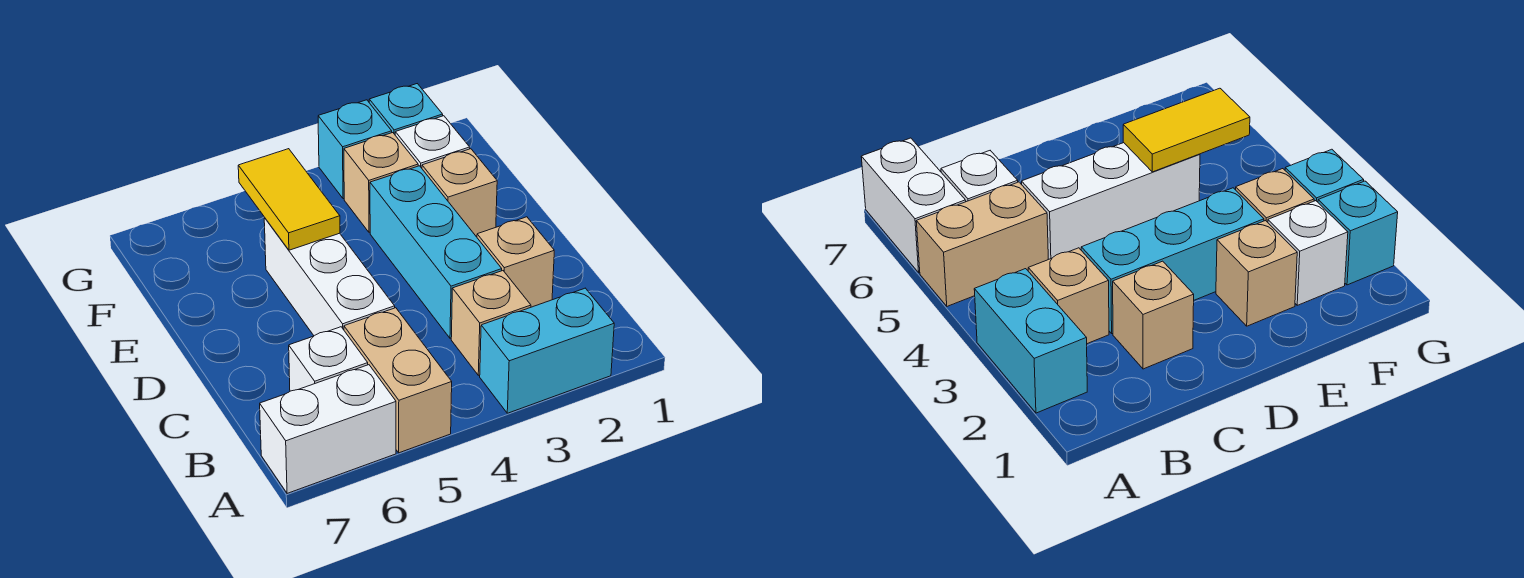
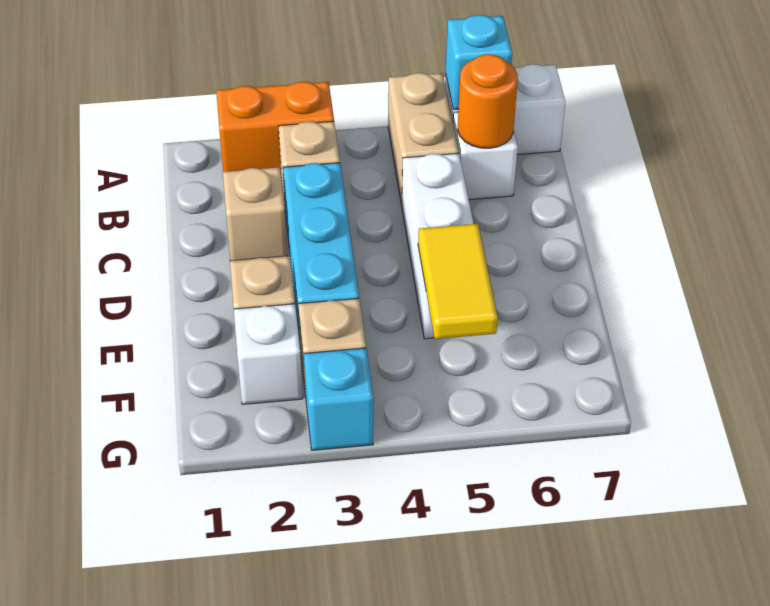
cyan brick A2:A3 level 1 -> orange brick A2:A3 level 1
none -> orange round brick B6 level 2
cyan brick G2 level 1 -> cyan brick A6 level 2

